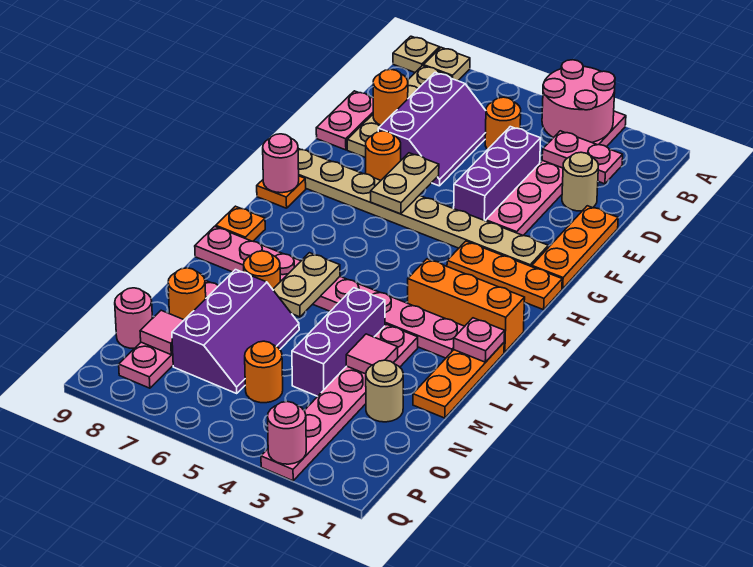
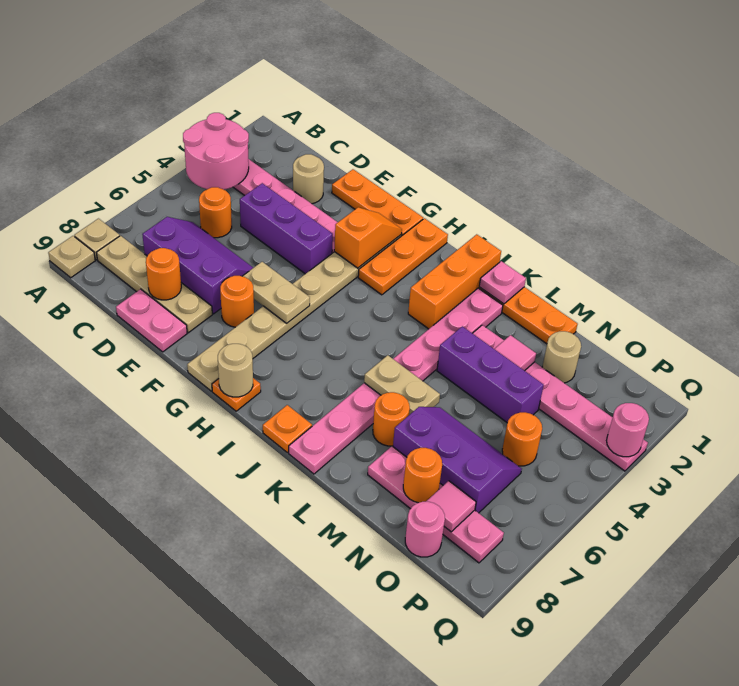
pink plate C2:C3 level 2 -> none
none -> orange slope G2:G3 level 2 top 3
pink round brick H9 level 2 -> tan round brick H9 level 2

